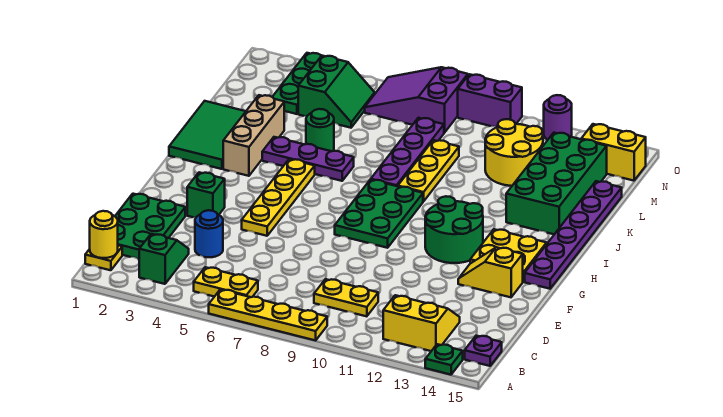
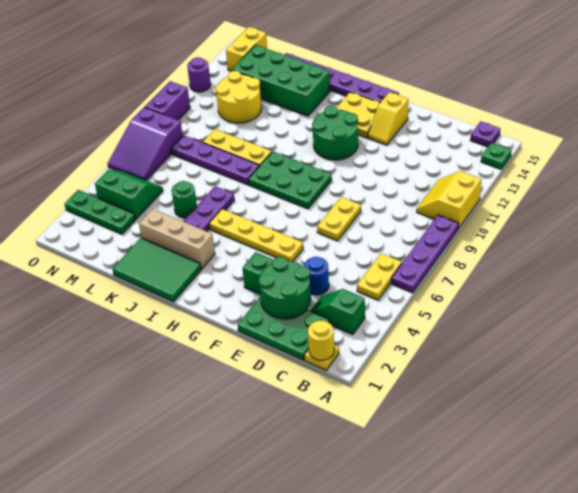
yellow plate A6:A9 level 1 -> purple plate A6:A9 level 1
yellow slope B12:C13 level 1 top B -> yellow slope A10:B11 level 1 top A
yellow plate C9:C10 level 1 -> yellow plate E7:E8 level 1
none -> green round brick D2:E3 level 2

